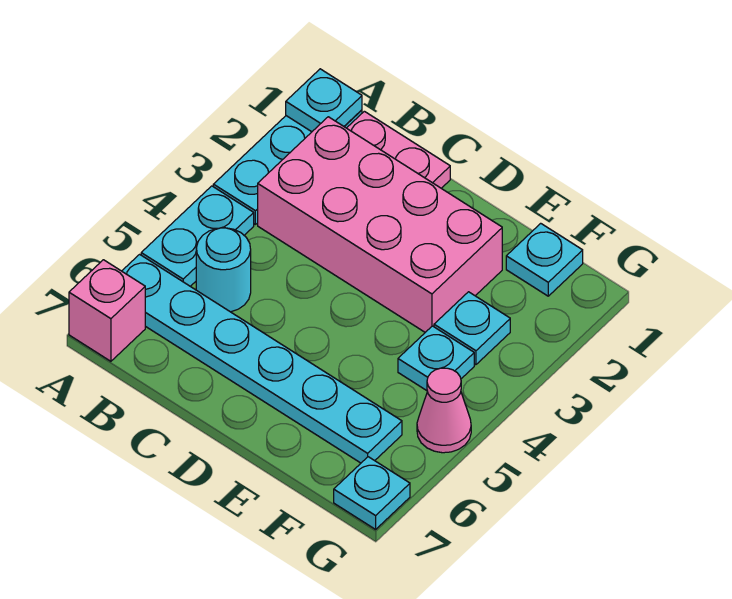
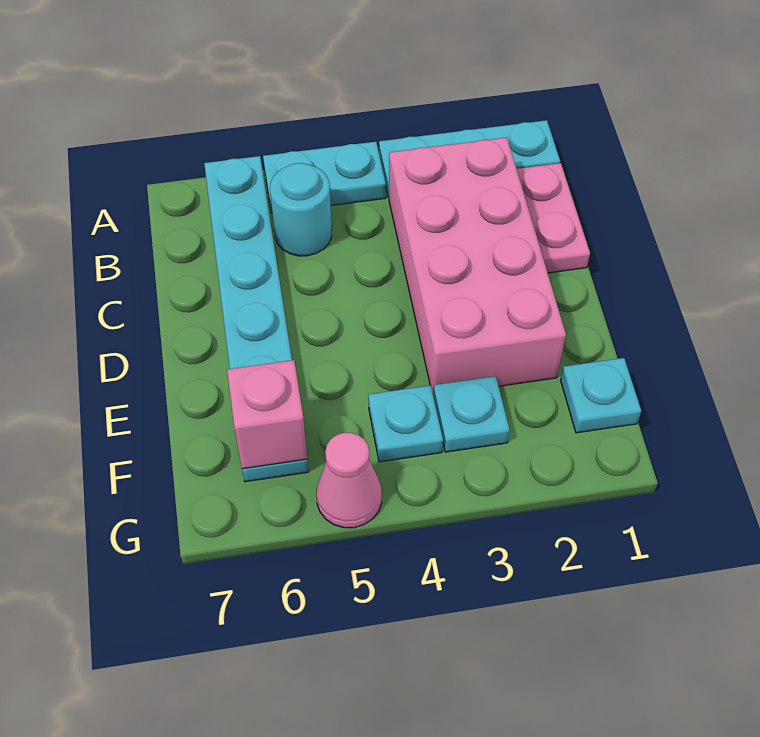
cyan plate A1 level 2 -> none
pink brick A7 level 1 -> pink brick F6 level 2
cyan plate G7 level 1 -> none

